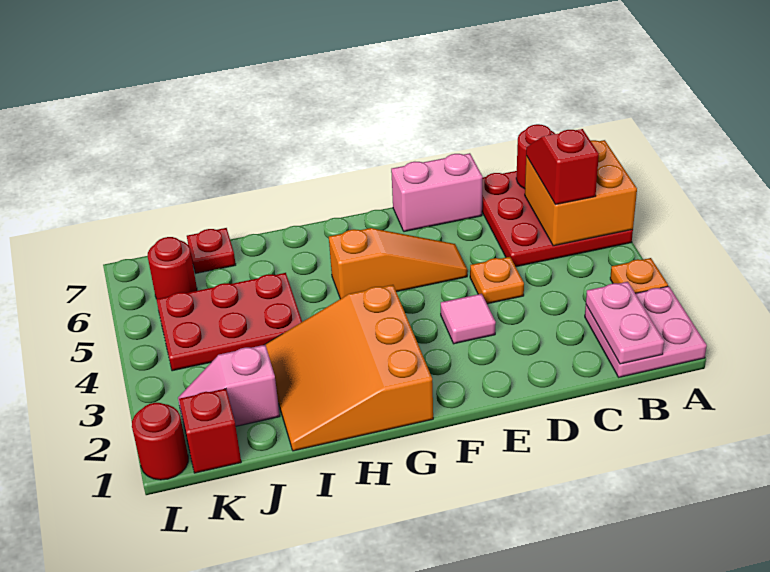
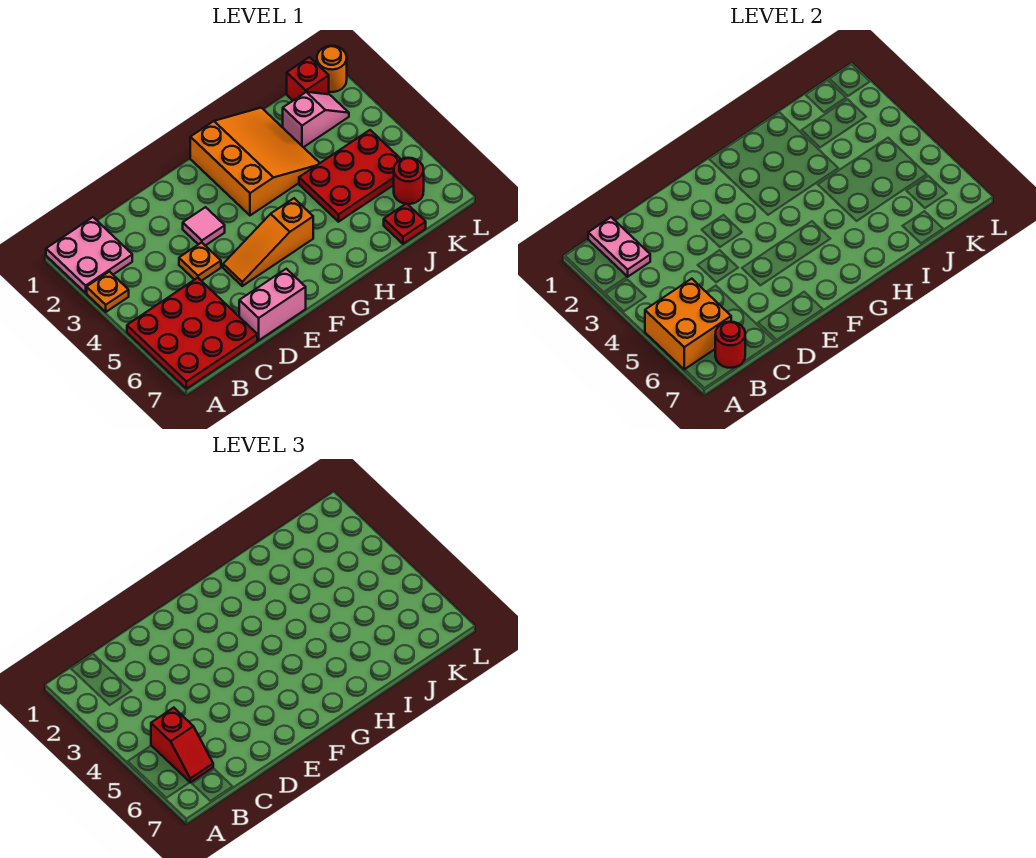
red round brick L1 level 1 -> orange round brick L1 level 1

